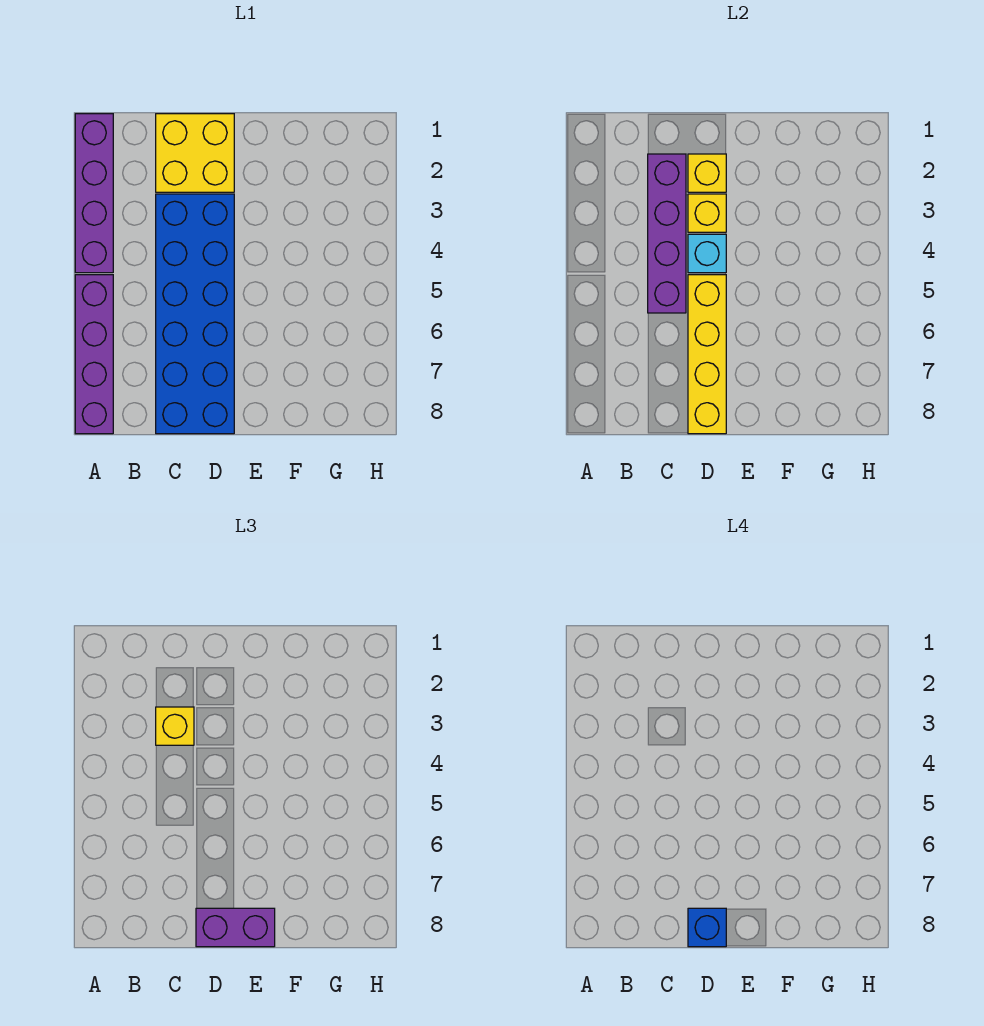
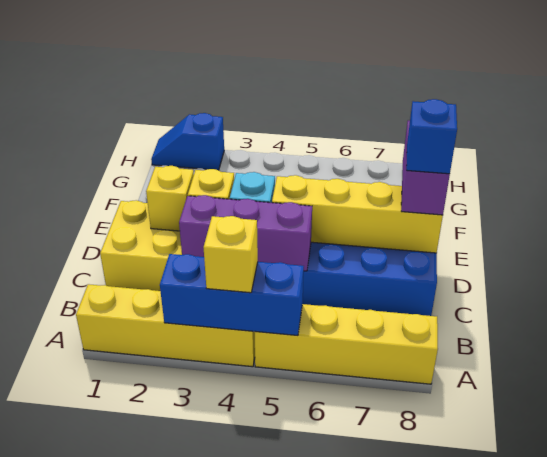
purple brick A1:A4 level 1 -> yellow brick A1:A4 level 1
none -> blue brick A3:A5 level 2
purple brick A5:A8 level 1 -> yellow brick A5:A8 level 1
purple brick C2:C5 level 2 -> purple brick C3:C5 level 2
yellow brick C3 level 3 -> yellow brick A4 level 3
none -> blue slope H1:H2 level 1 top 2

